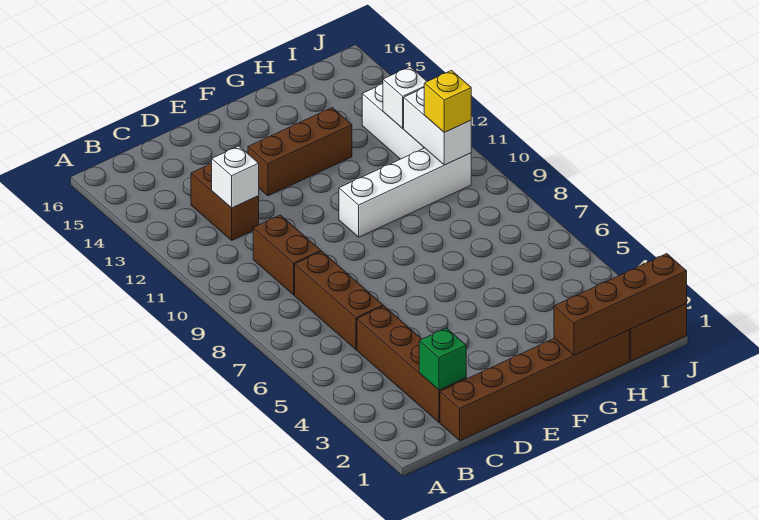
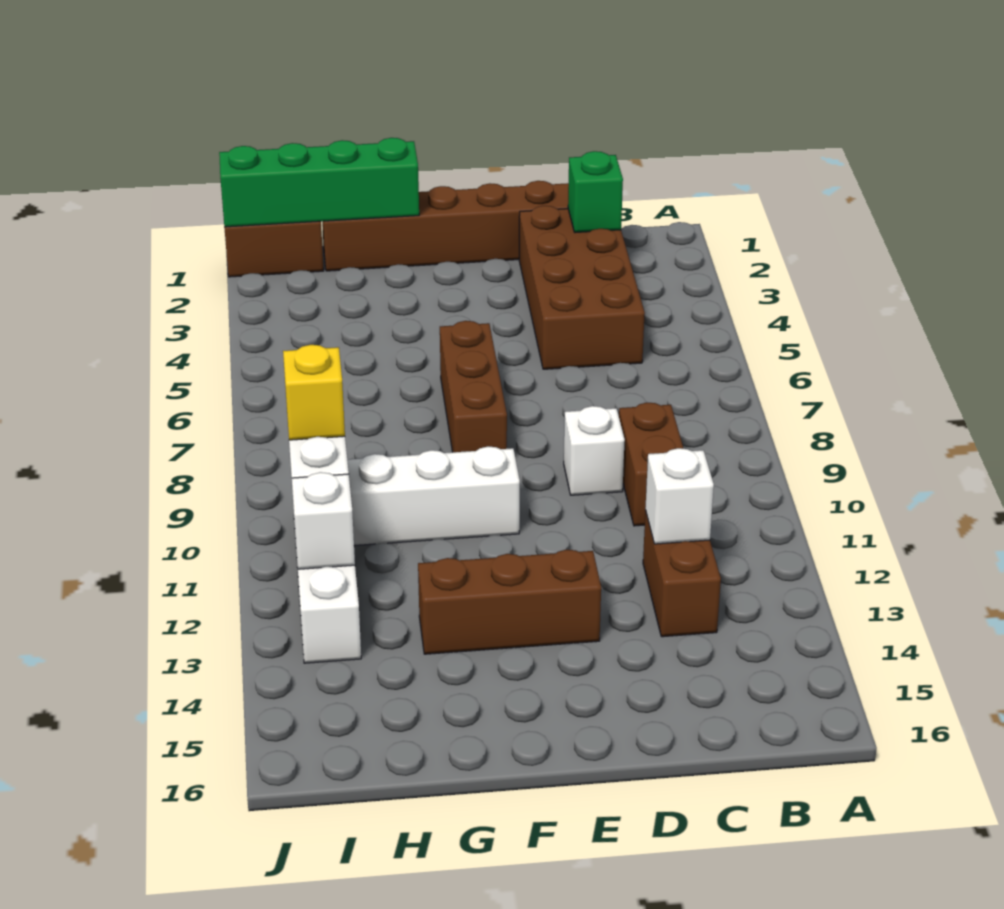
brown brick C2:C5 level 1 -> brown brick C2:D5 level 1
brown brick C6:C8 level 1 -> brown brick F6:F8 level 1
none -> white brick D9 level 1
brown brick G1:J1 level 2 -> green brick G1:J1 level 2

